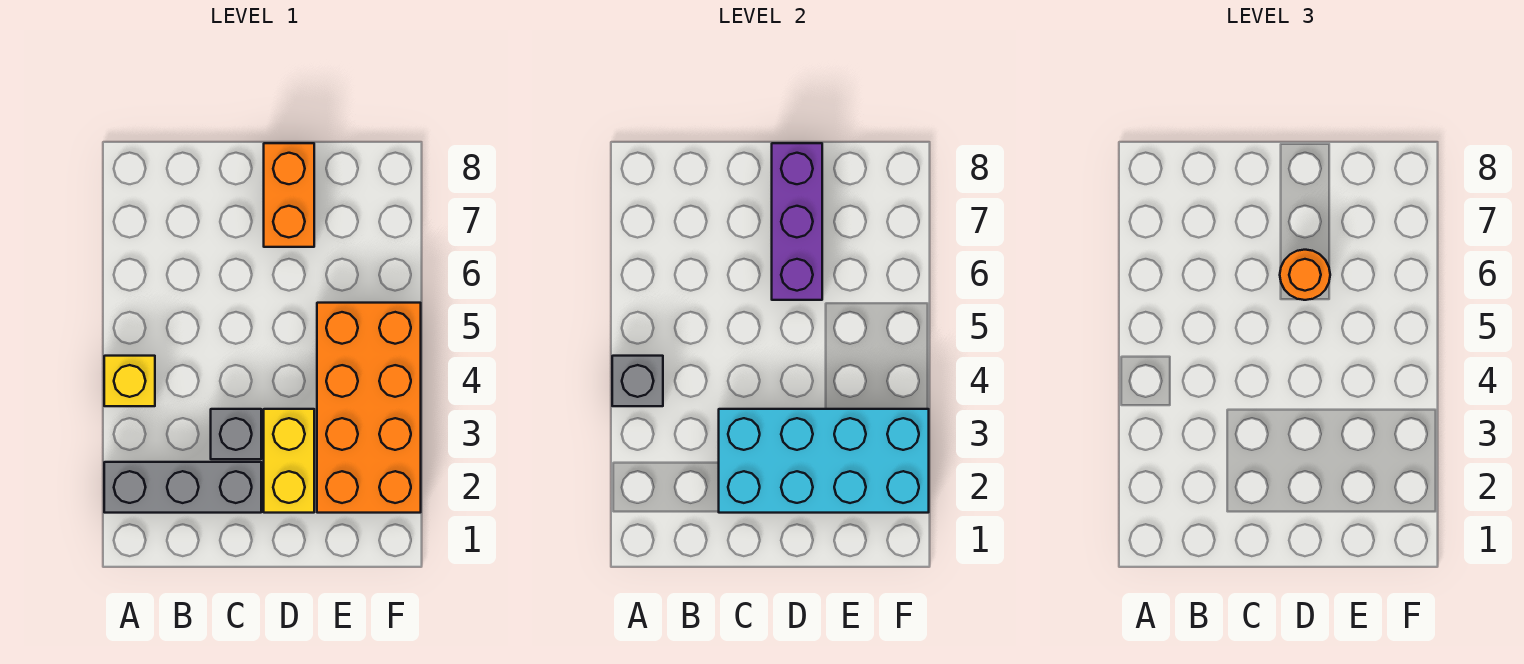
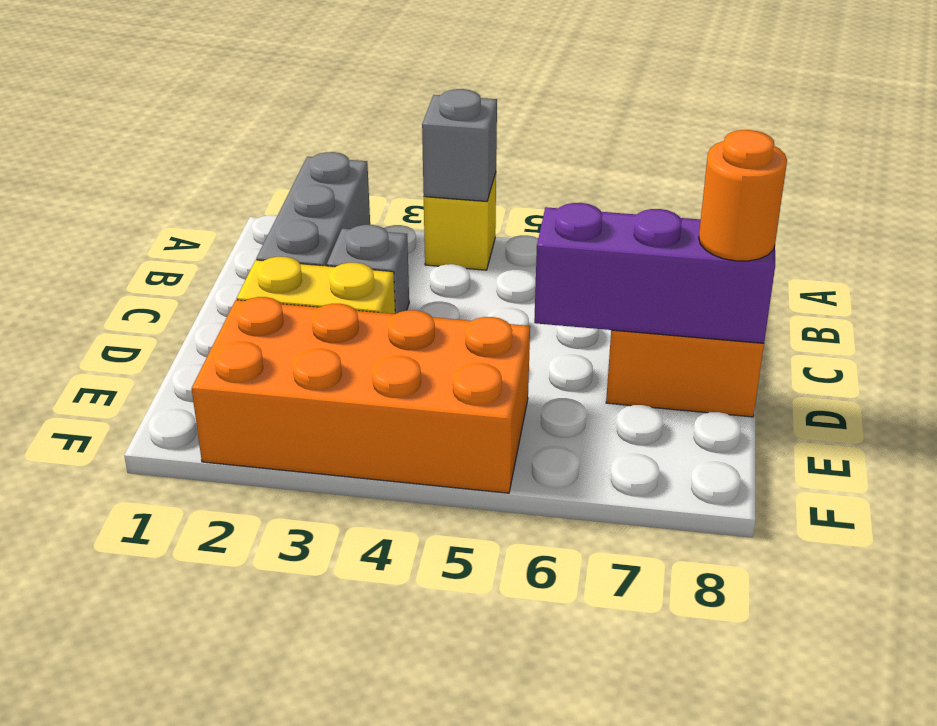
cyan brick C2:F3 level 2 -> none
orange round brick D6 level 3 -> orange round brick D8 level 3

